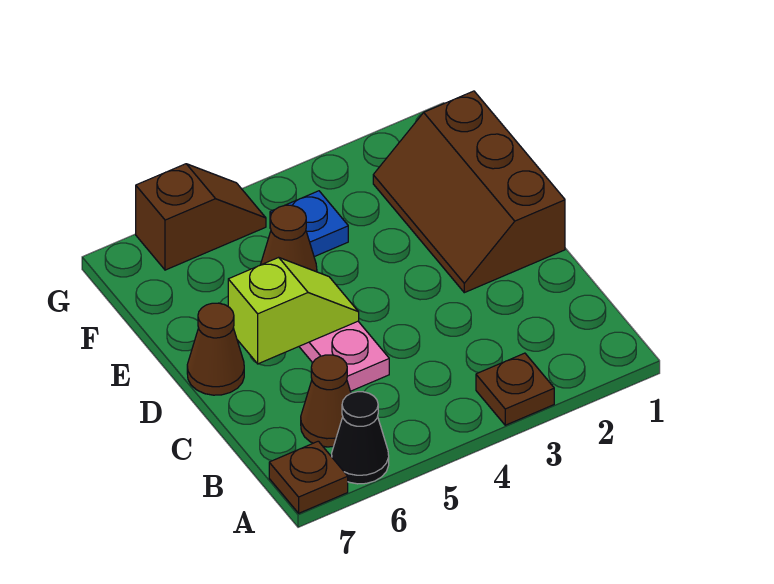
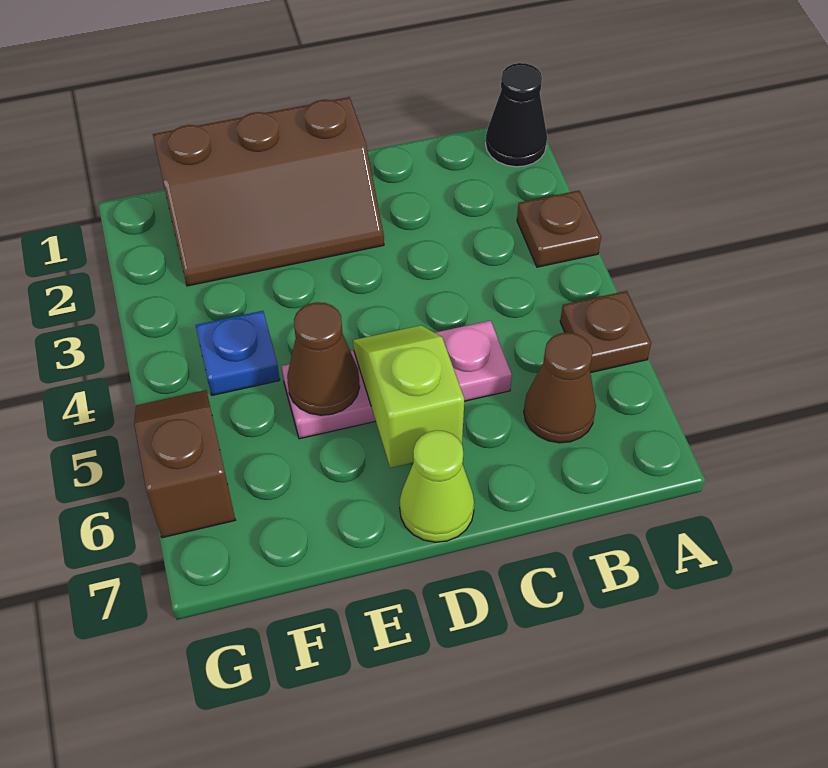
black cone A6 level 1 -> black cone A1 level 1
brown plate A7 level 1 -> brown plate A5 level 1
brown cone D7 level 1 -> lime cone D7 level 1

